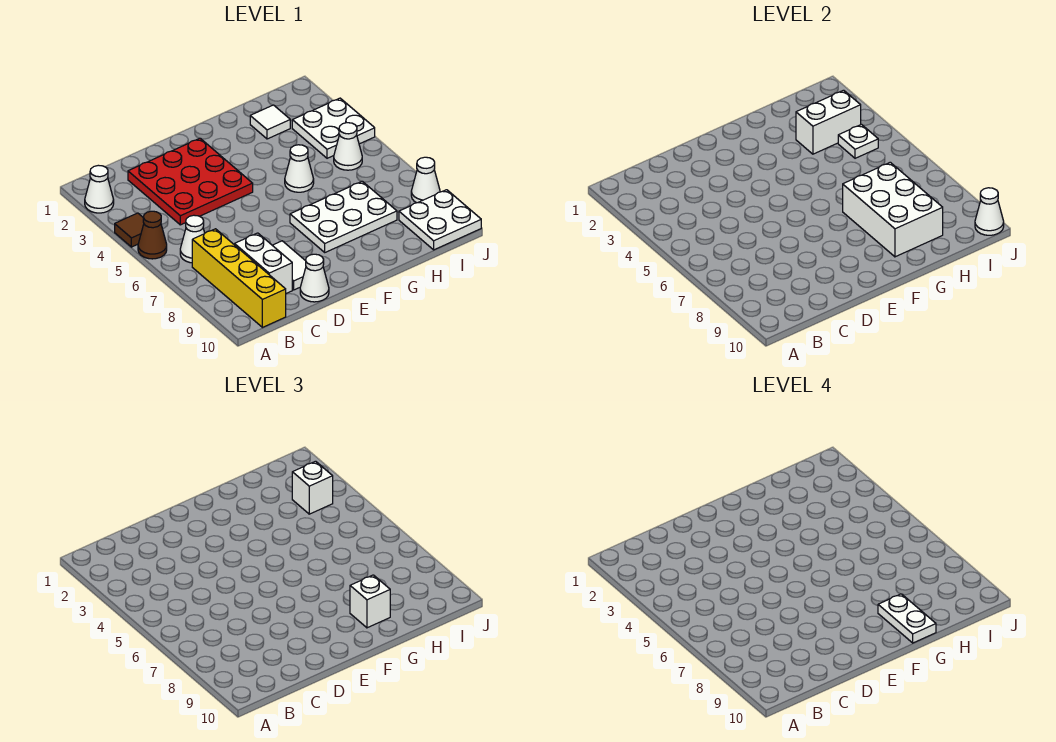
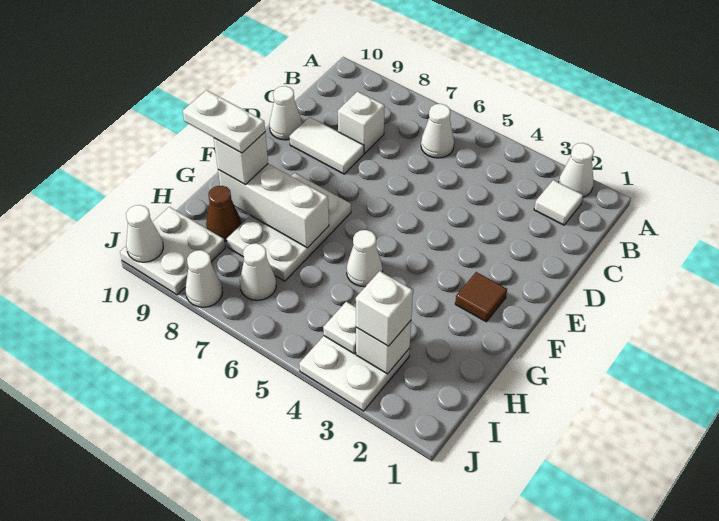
brown tile A4 level 1 -> brown tile F2 level 1
brown cone A5 level 1 -> brown cone H9 level 1
yellow brick B7:B10 level 1 -> none
red plate C2:E4 level 1 -> none
white brick C8:C9 level 1 -> white brick C8 level 1
white brick G7:H9 level 2 -> white brick G7:G9 level 2
white tile H2 level 1 -> white tile B2 level 1
white brick H3:I3 level 2 -> white brick I3 level 2
white cone I5 level 1 -> white cone I7 level 1

